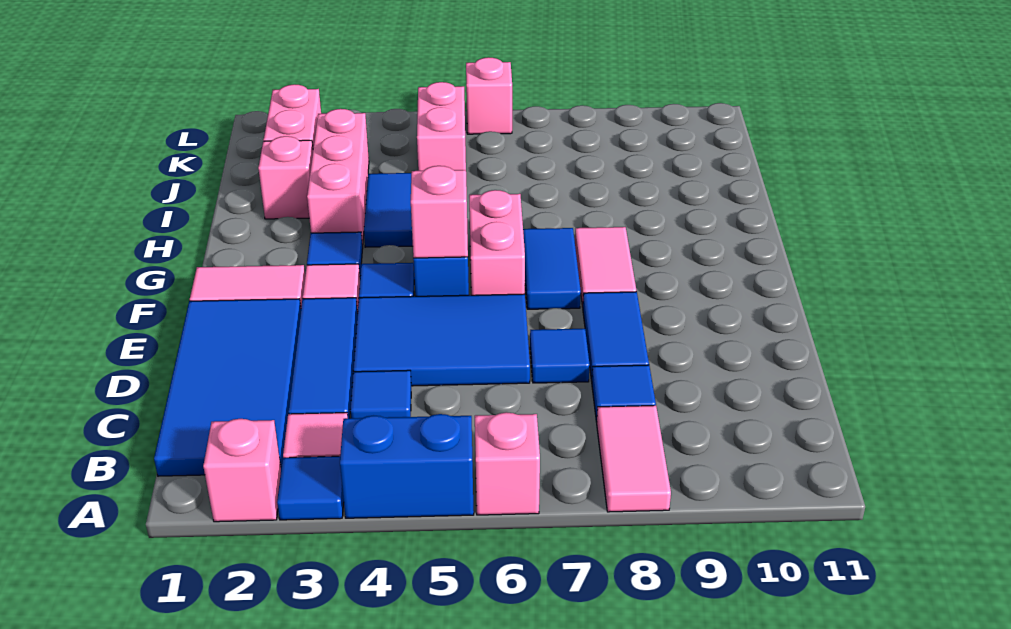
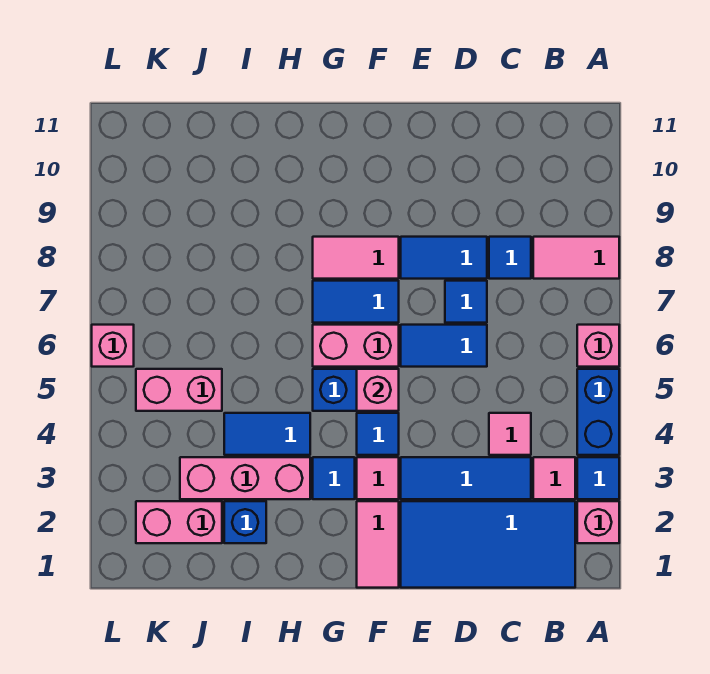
blue tile C4 level 1 -> pink tile C4 level 1
blue tile D4:E6 level 1 -> blue tile D6:E6 level 1
pink brick I2 level 1 -> blue brick I2 level 1

